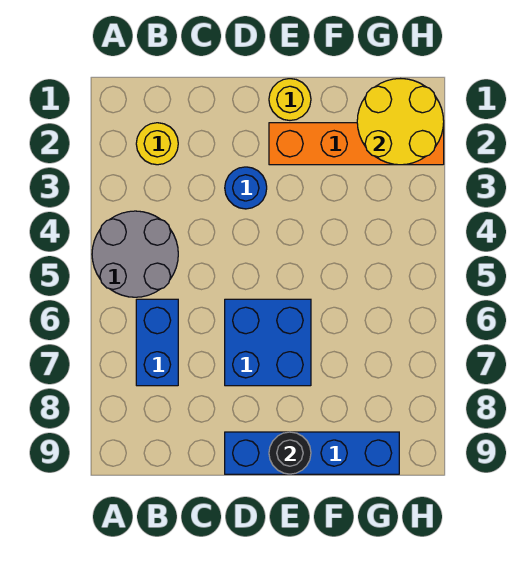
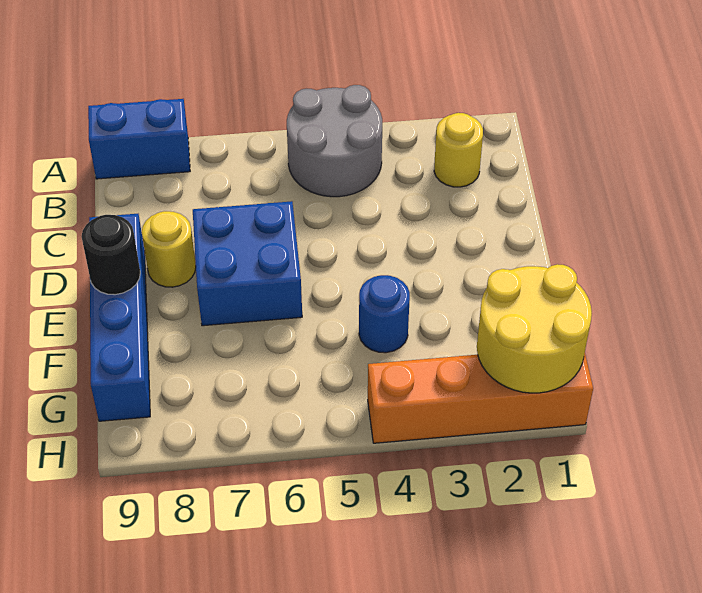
blue brick B6:B7 level 1 -> blue brick A8:A9 level 1
blue round brick D3 level 1 -> blue round brick F4 level 1
yellow round brick E1 level 1 -> yellow round brick D8 level 1
orange brick E2:H2 level 1 -> orange brick H1:H4 level 1

